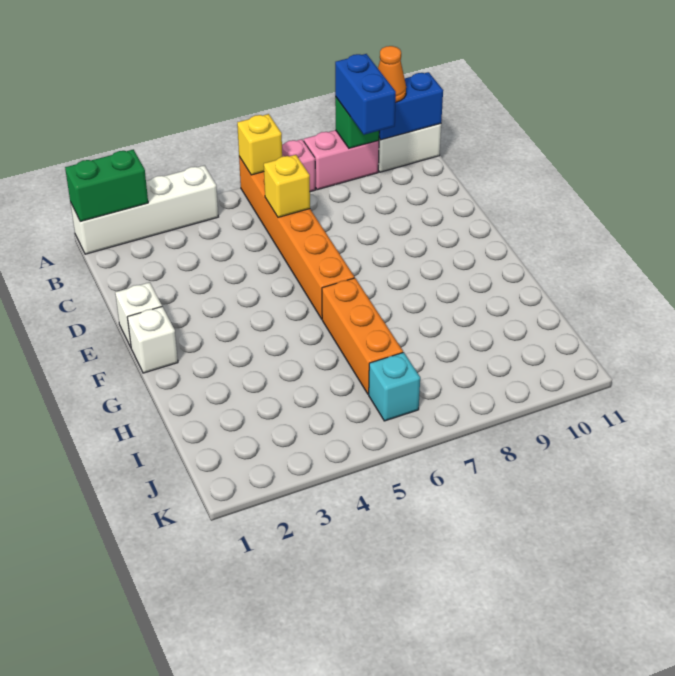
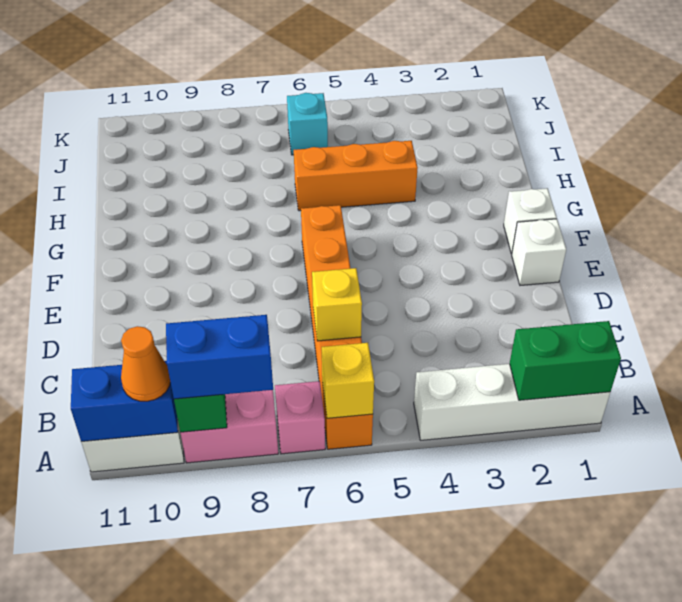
blue brick A9:B9 level 3 -> blue brick A8:A9 level 3
orange brick G6:I6 level 1 -> orange brick H4:H6 level 1

